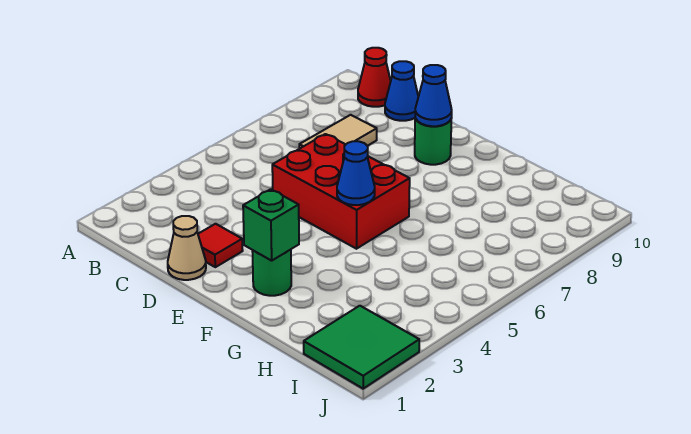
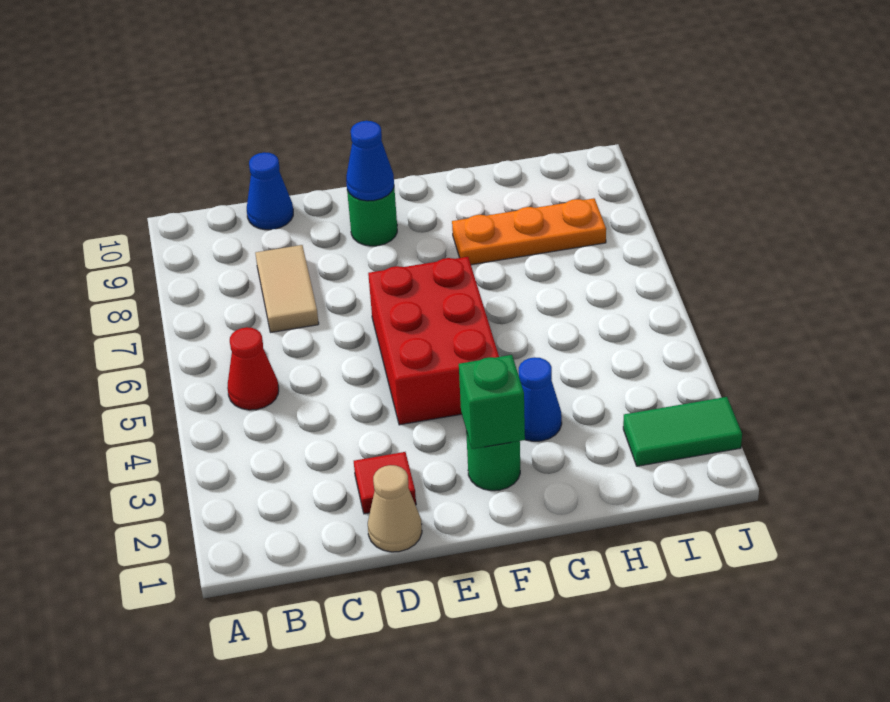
red cone B10 level 1 -> red cone B5 level 1
red brick D5:F6 level 1 -> red brick E4:F6 level 1
blue cone F5 level 2 -> blue cone G3 level 1
none -> orange plate G8:I8 level 1
green tile I1:J2 level 1 -> green tile I2:J2 level 1

